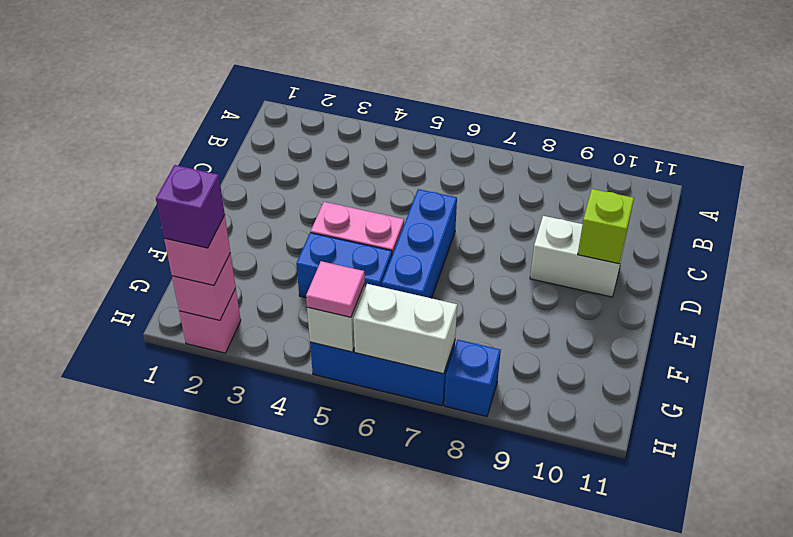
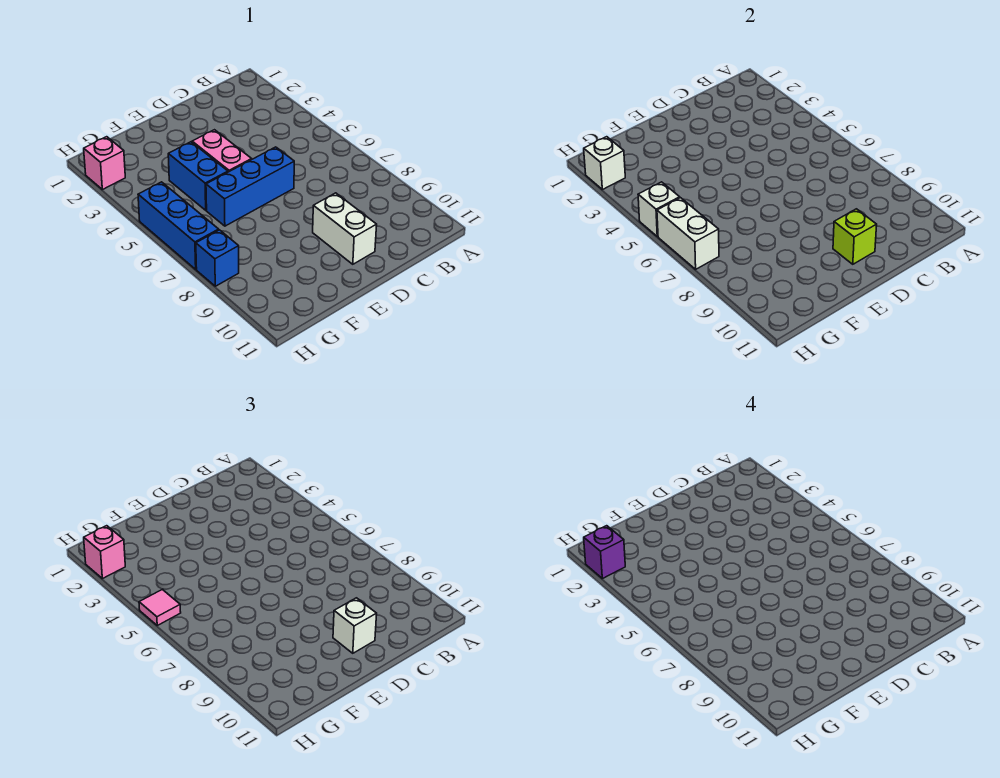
none -> white brick D10 level 3
pink brick H2 level 2 -> white brick H2 level 2

